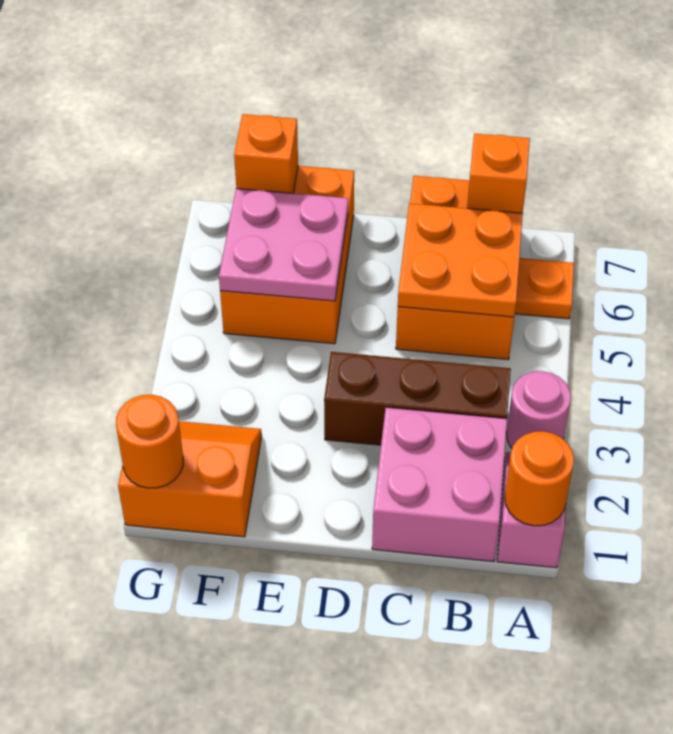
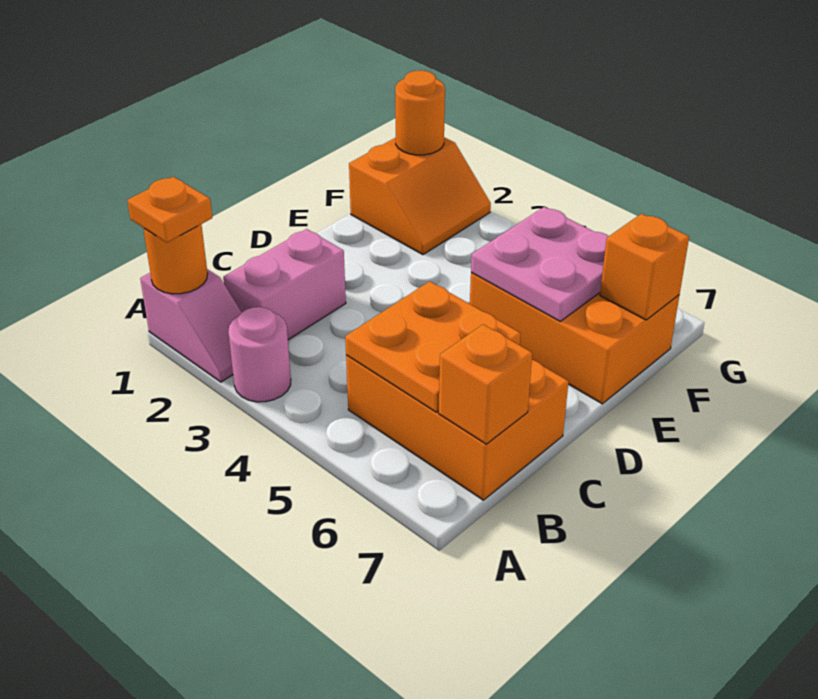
orange plate A6 level 1 -> orange plate A1 level 3
pink brick B1:C2 level 1 -> pink brick B2:C2 level 1
brown brick B3:D3 level 1 -> none

